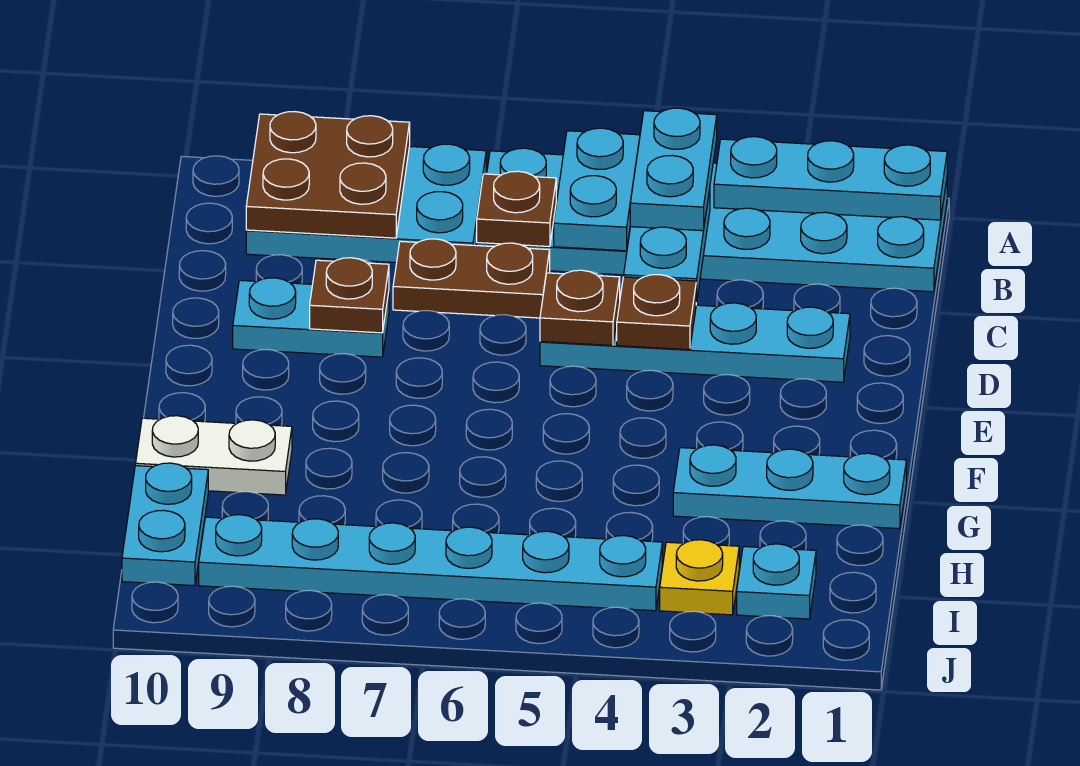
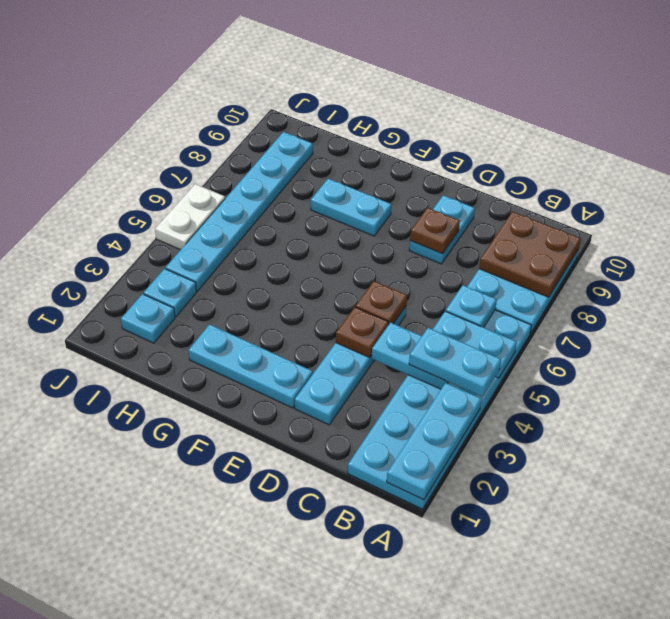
brown plate B6 level 2 -> cyan plate B6 level 2
brown plate C6:C7 level 1 -> none
cyan plate G1:G3 level 1 -> cyan plate E2:G2 level 1
white plate G9:G10 level 1 -> white plate J5:J6 level 1
cyan plate H10:I10 level 1 -> cyan plate F8:G8 level 1
yellow plate I3 level 1 -> cyan plate I3 level 1

